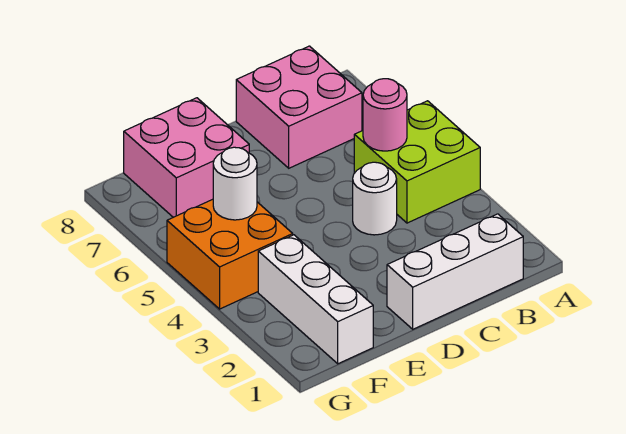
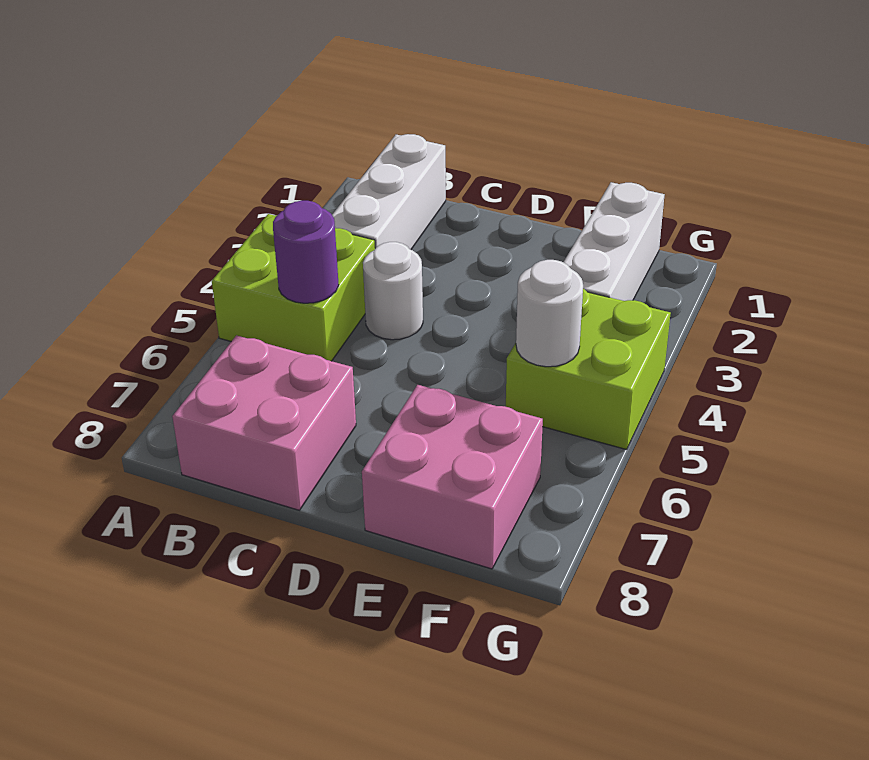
white brick B1:D1 level 1 -> white brick B1:B3 level 1
pink round brick B5 level 2 -> purple round brick B5 level 2
orange brick F4:G5 level 1 -> lime brick F4:G5 level 1

